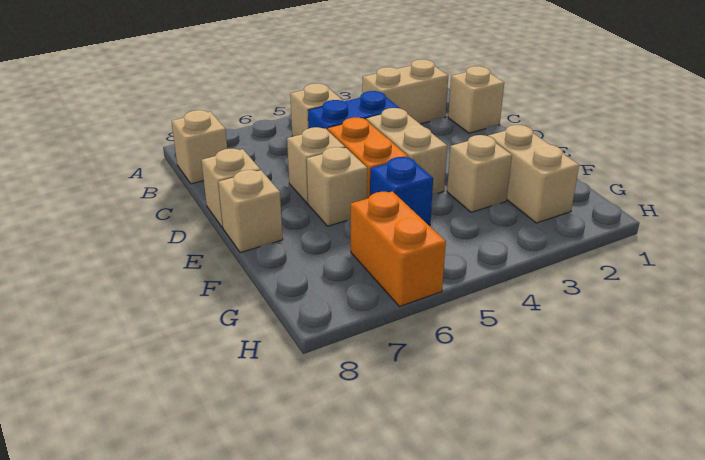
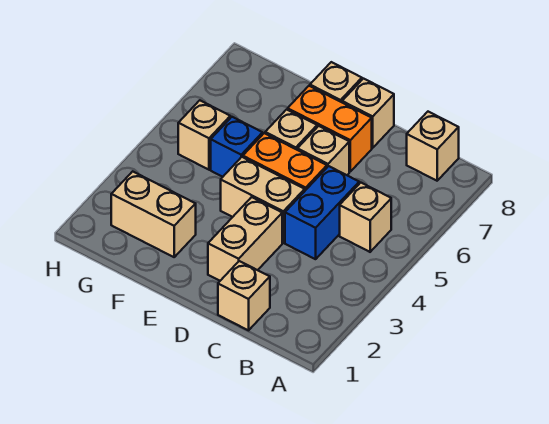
tan brick B2:B3 level 1 -> tan brick D2:D3 level 1
tan brick F3 level 1 -> tan brick G5 level 1
orange brick G6:H6 level 1 -> orange brick D7:E7 level 1

